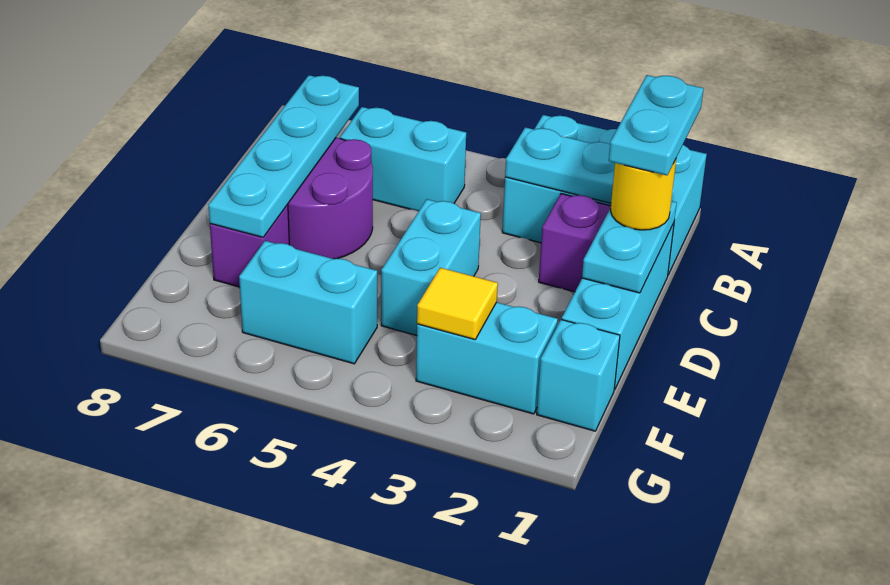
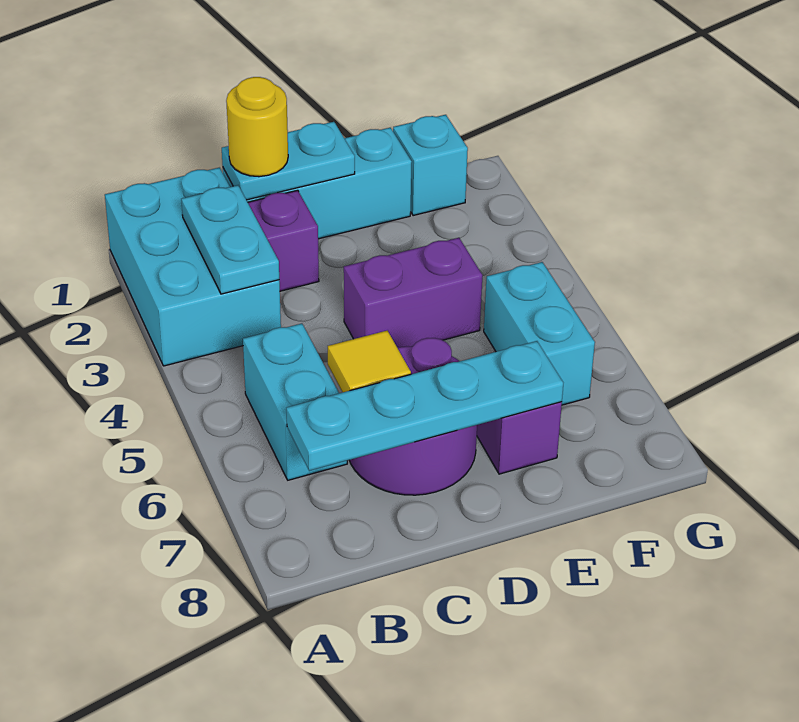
cyan plate B1:C1 level 4 -> none
cyan brick D4:E4 level 1 -> purple brick D4:E4 level 1
cyan brick F2:F3 level 1 -> none
yellow tile F3 level 2 -> yellow tile C6 level 2

